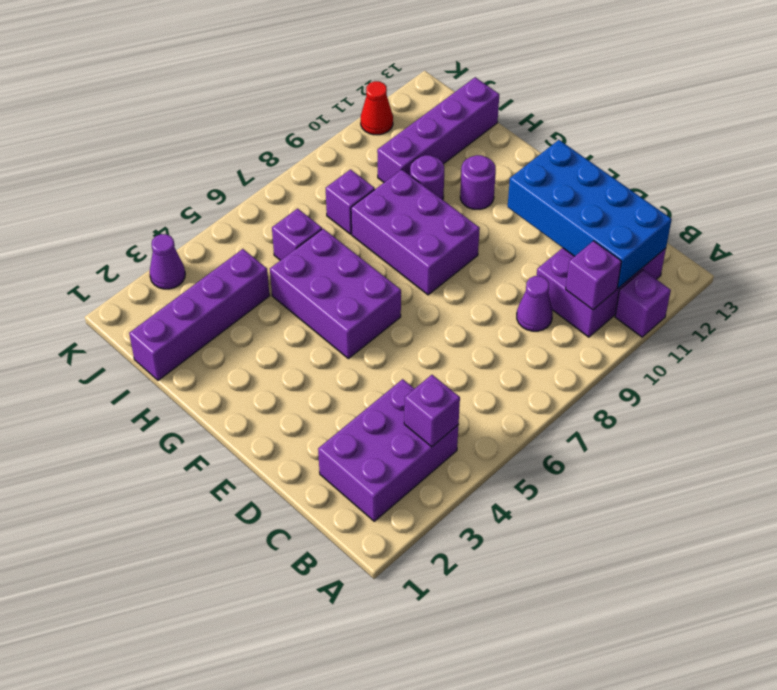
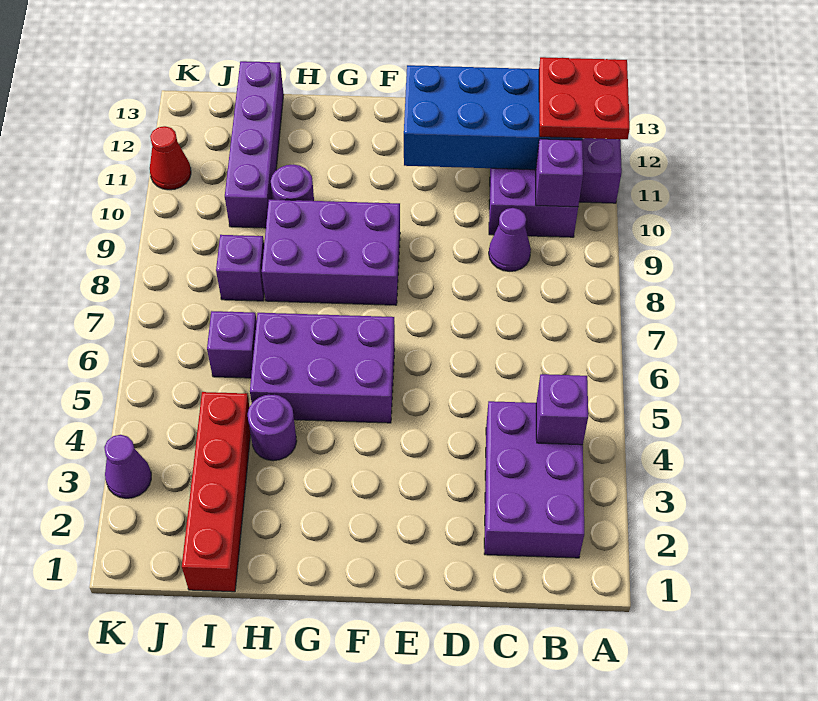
none -> red plate A11:B12 level 3
purple round brick G11 level 1 -> purple round brick H4 level 1
purple brick I1:I4 level 1 -> red brick I1:I4 level 1

